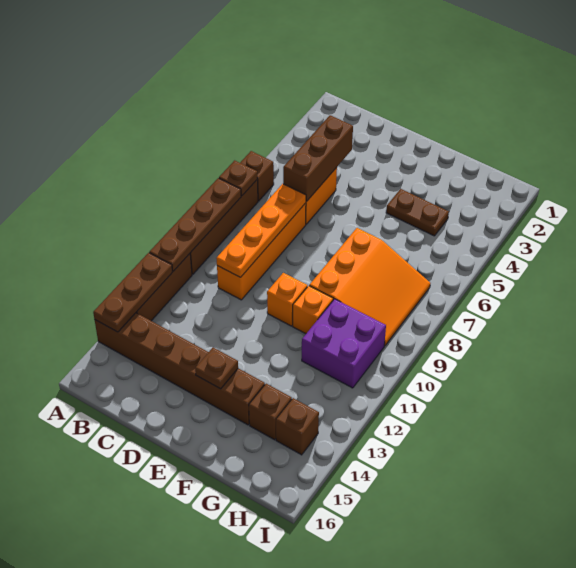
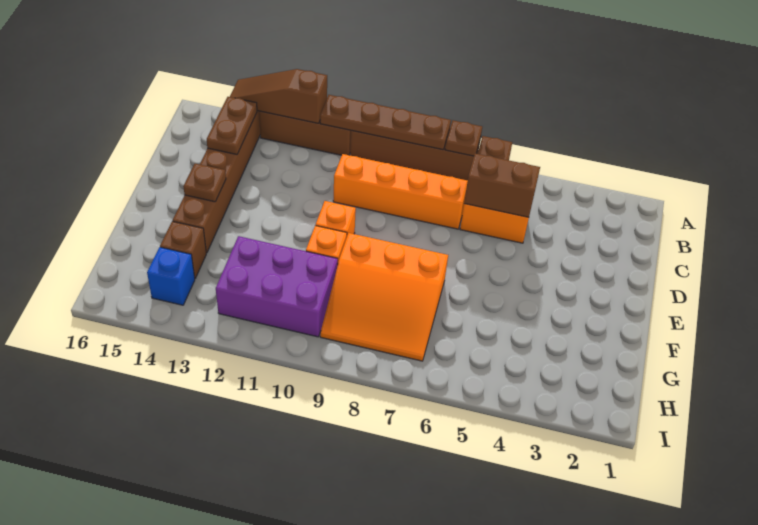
brown plate A12:A14 level 2 -> brown slope A12:A14 level 2 top 12
brown brick C4:C6 level 2 -> brown brick C5:C6 level 2
orange plate C7:C10 level 2 -> none
brown plate F4:G4 level 1 -> brown plate B14:C14 level 2
purple brick G10:H11 level 1 -> purple brick G10:H12 level 1
brown brick H14 level 1 -> blue brick H14 level 1

